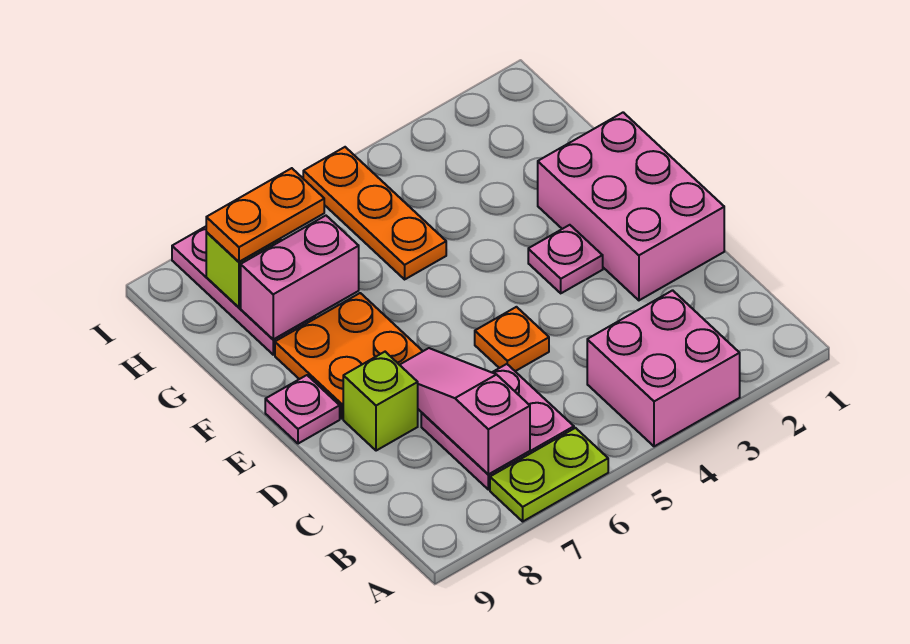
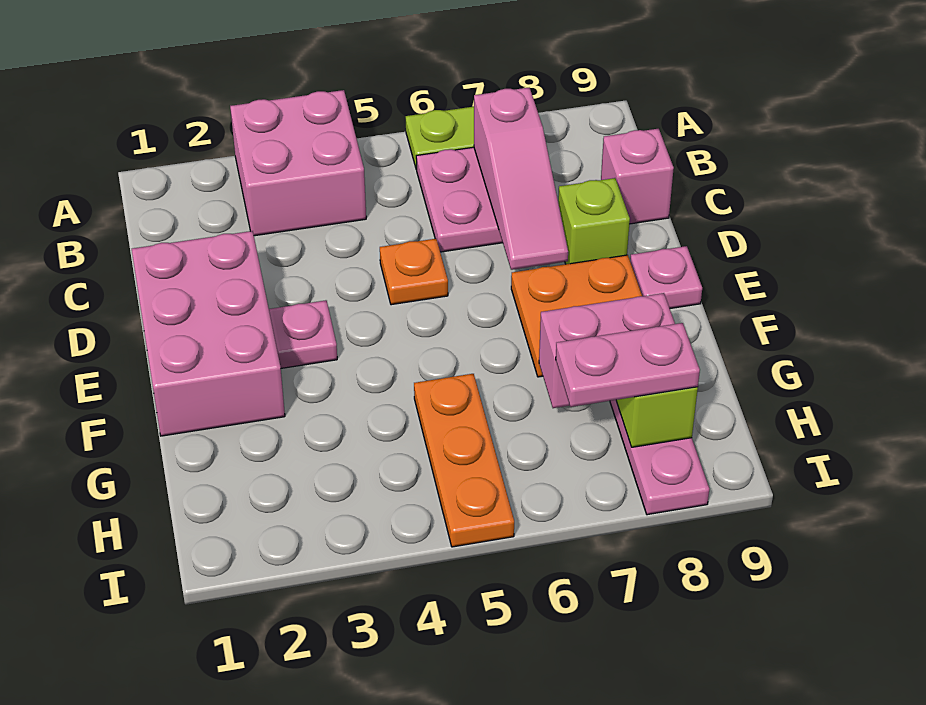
none -> pink brick C9 level 1
orange plate H7:H8 level 3 -> pink plate H7:H8 level 3

